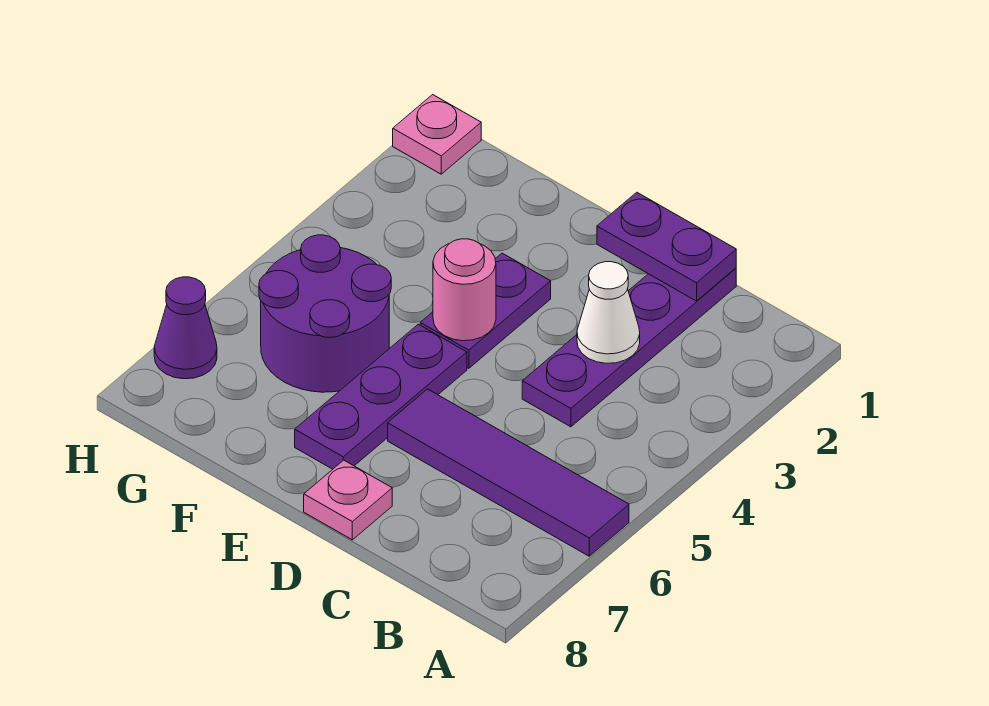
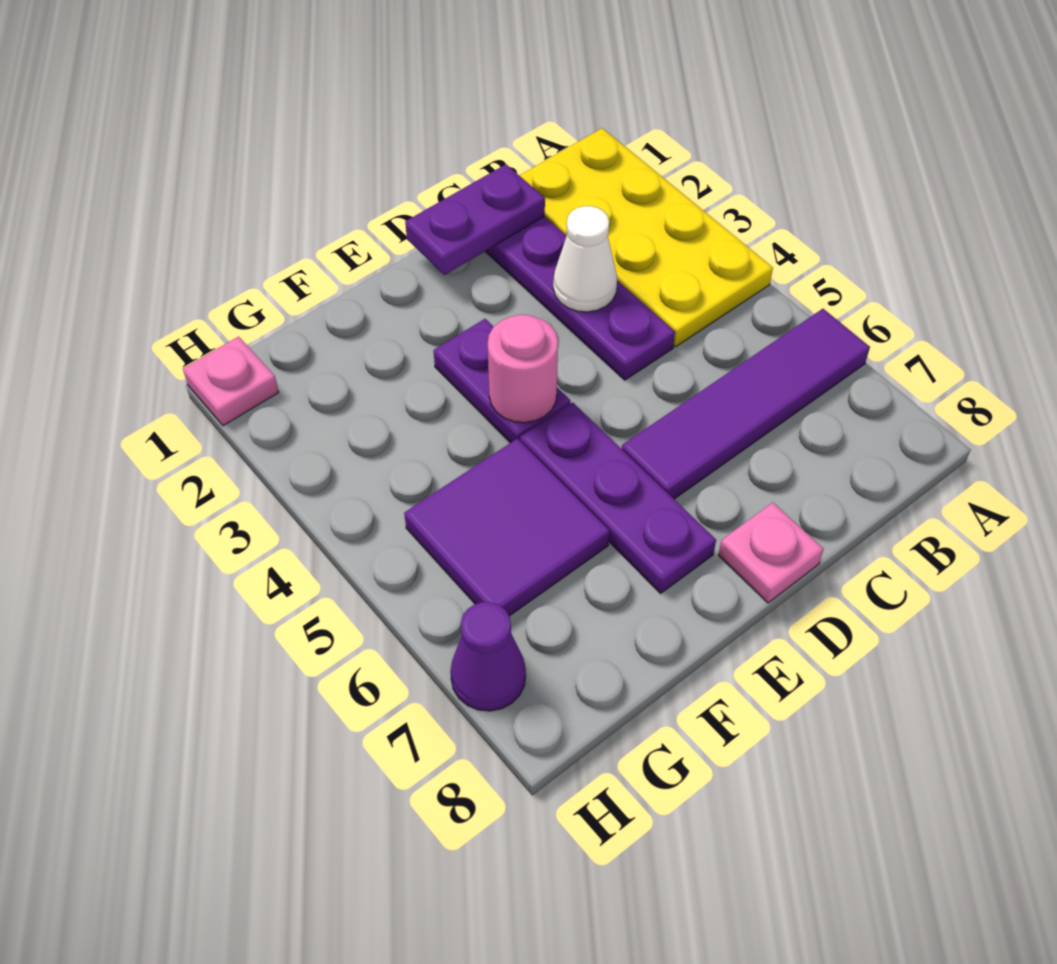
none -> yellow plate A1:B4 level 1
purple round brick F5:G6 level 1 -> purple tile F5:G6 level 1

